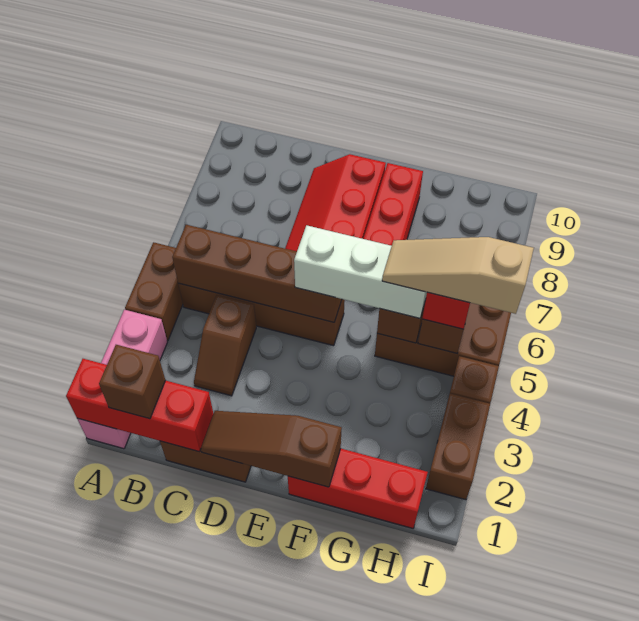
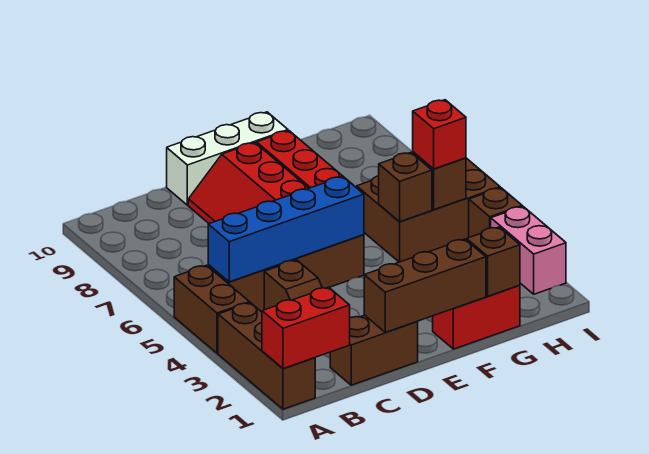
pink brick A1:A3 level 1 -> brown brick A1:A3 level 1
red brick A1:C1 level 2 -> red brick A1:B1 level 2
brown brick B1 level 3 -> brown brick G1 level 2
brown brick B5:E5 level 2 -> blue brick B5:E5 level 2
brown slope D1:F1 level 2 top F -> brown brick D1:F1 level 2
white brick E5:G5 level 3 -> white brick D10:F10 level 1
red brick F1:H1 level 1 -> red brick F1:G1 level 1
tan slope G5:I5 level 4 top I -> none
brown brick I2:I3 level 1 -> pink brick I2:I3 level 1

